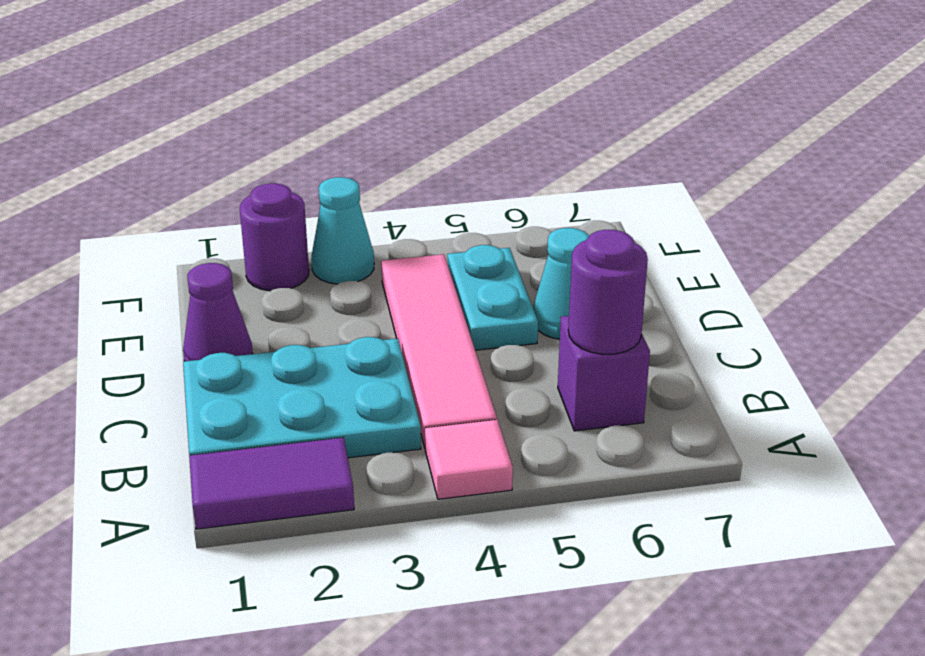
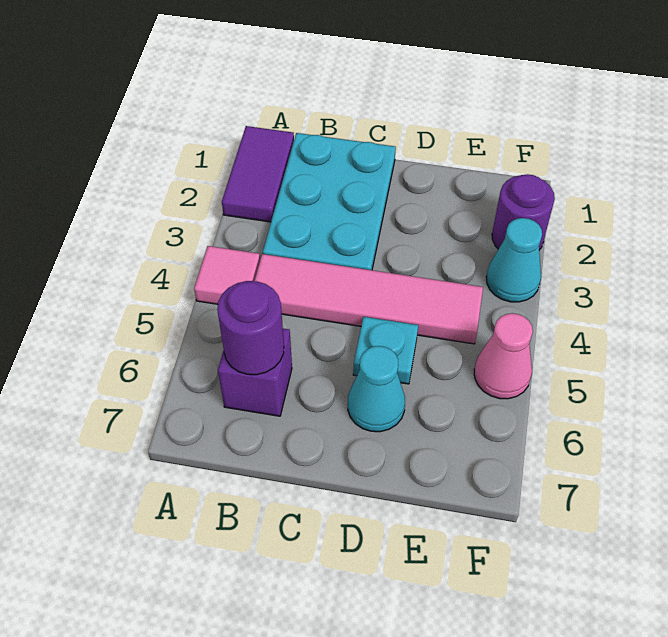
purple cone D1 level 1 -> none
cyan plate D5:E5 level 1 -> cyan plate D5 level 1
none -> pink cone F5 level 1

